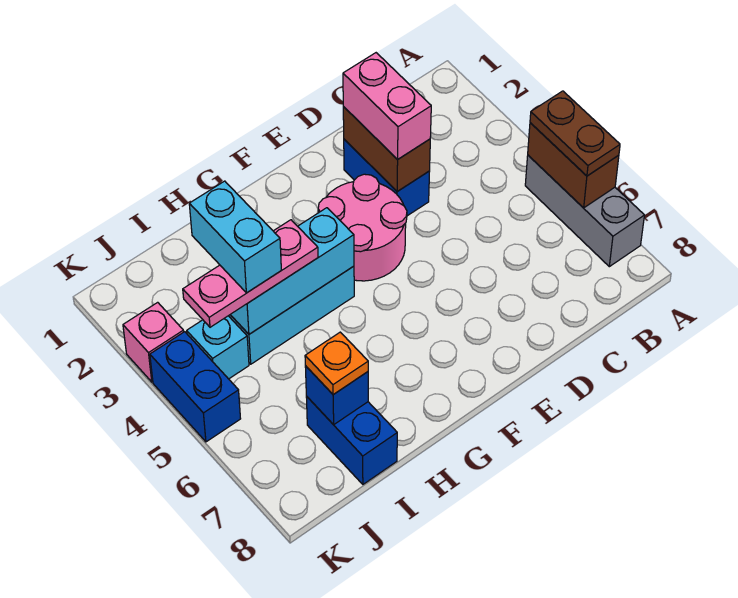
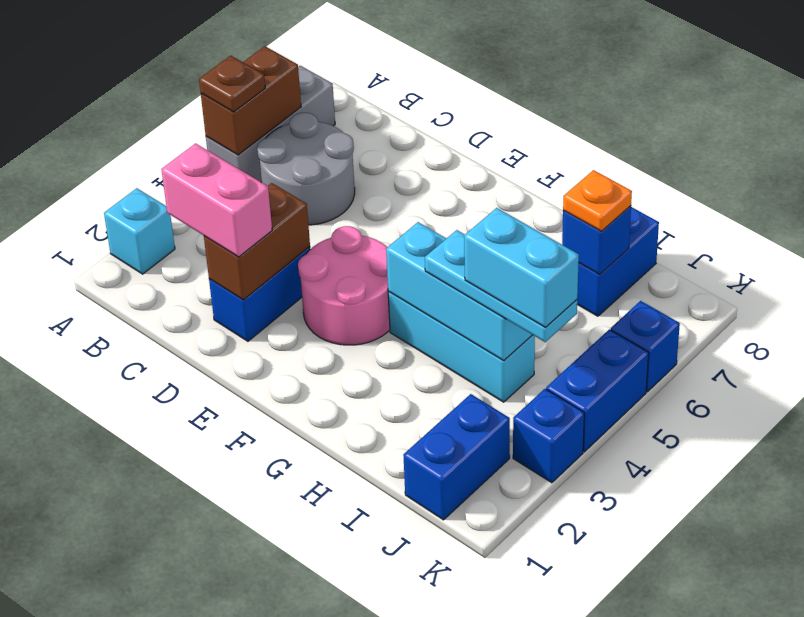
brown plate A5:A6 level 3 -> brown plate A5 level 3
none -> grey round brick B5:C6 level 1
pink brick D2:D3 level 3 -> pink brick C2:D2 level 3
pink plate H4:J4 level 3 -> cyan plate H4:J4 level 3
cyan brick I3:I4 level 4 -> cyan brick I4:J4 level 4
none -> blue brick J1:J2 level 1
cyan brick J4 level 1 -> cyan brick A2 level 1
pink brick K3 level 1 -> blue brick K3 level 1
none -> blue brick K6 level 1

